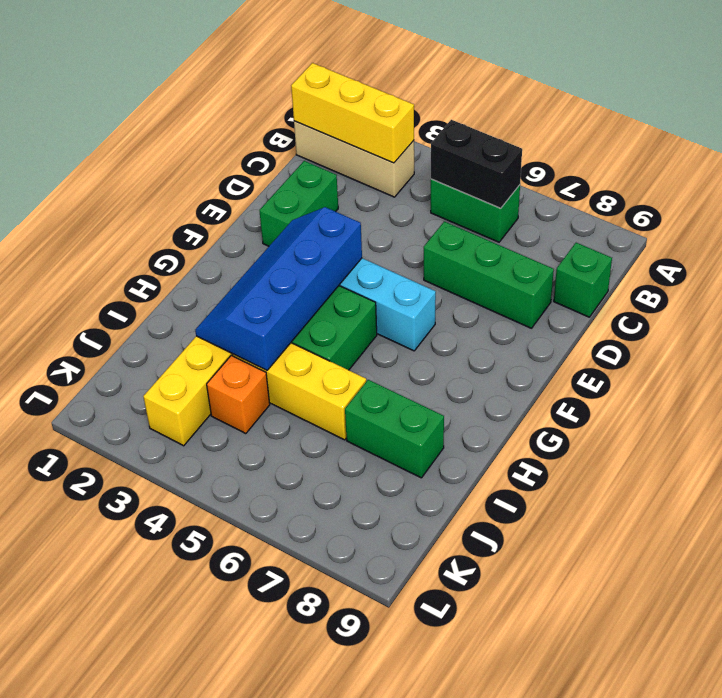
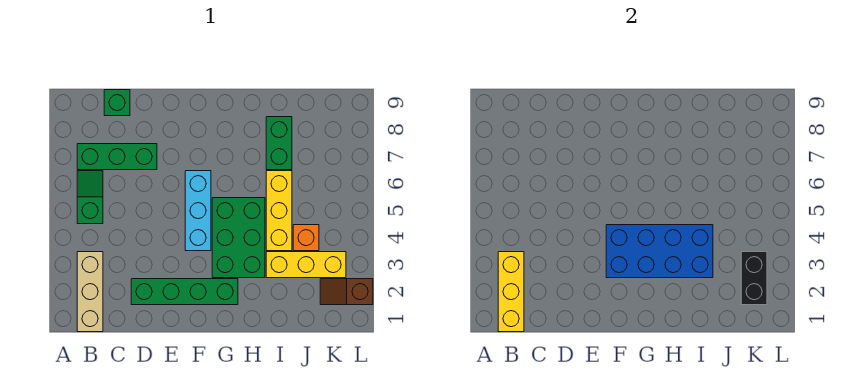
green brick B5:B6 level 1 -> green slope B5:B6 level 1 top 5
black brick B5:B6 level 2 -> black brick K2:K3 level 2
green brick D2:E2 level 1 -> green brick D2:G2 level 1
green brick D6:D8 level 1 -> green brick B7:D7 level 1
blue slope F3:I4 level 2 top 4 -> blue brick F3:I4 level 2
none -> brown slope K2:L2 level 1 top L

